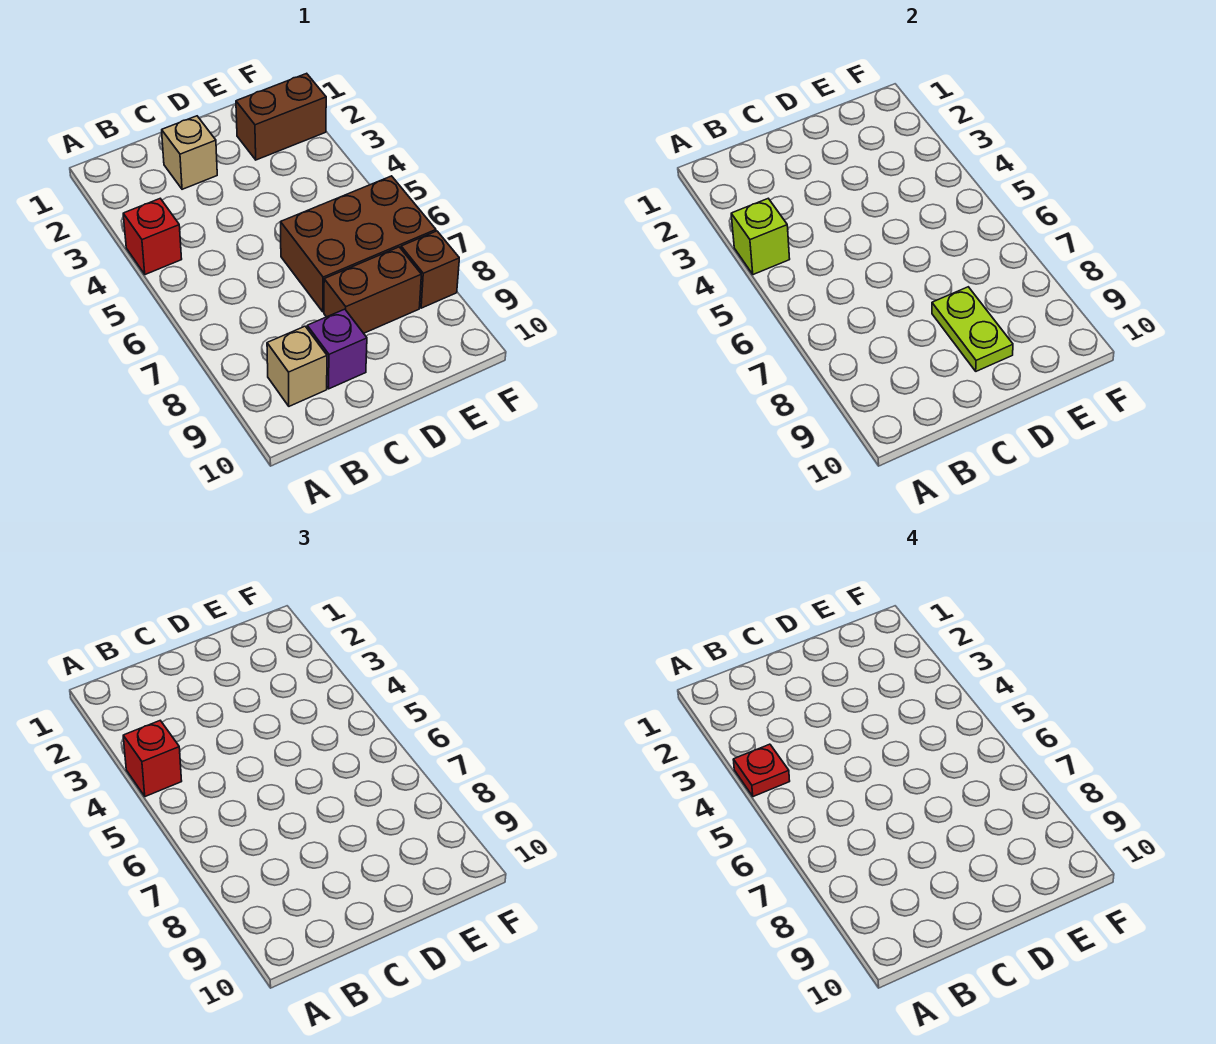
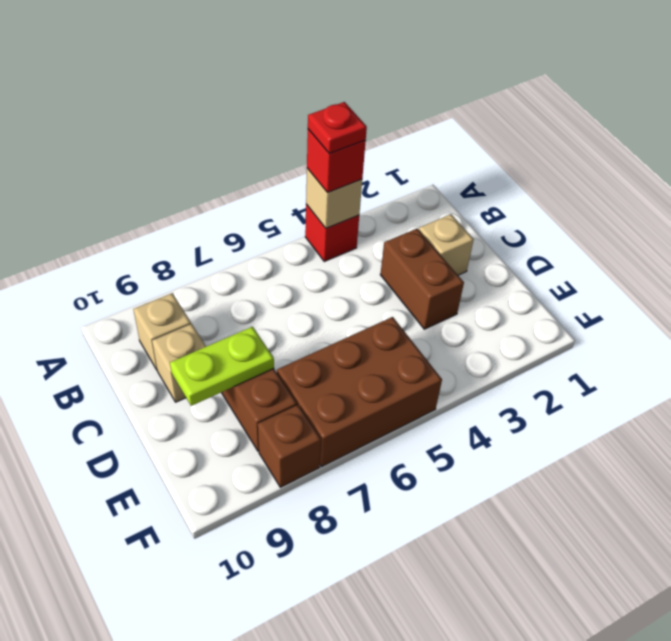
lime brick A4 level 2 -> tan brick A4 level 2
purple brick C9 level 1 -> tan brick C9 level 1
brown brick D6:F7 level 1 -> brown brick E5:F7 level 1
brown brick E2:F2 level 1 -> brown brick C3:D3 level 1

